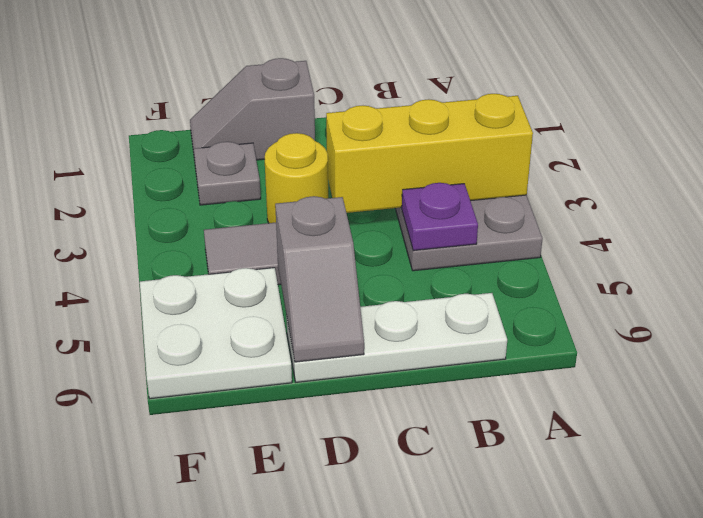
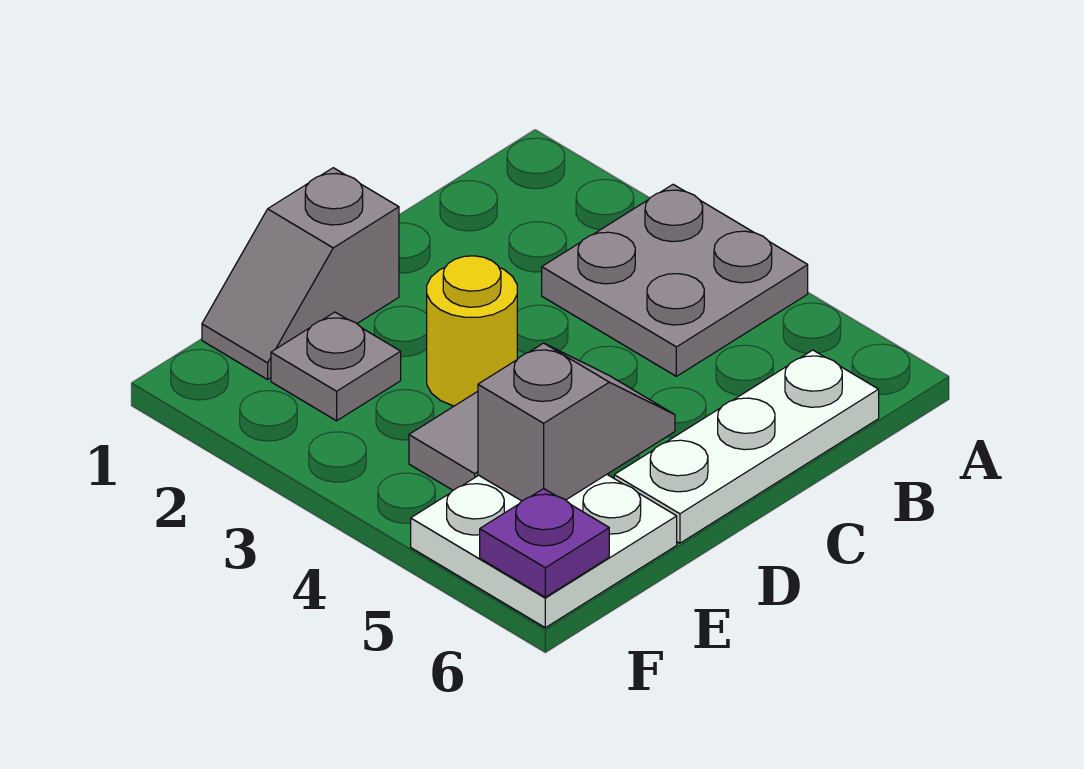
yellow brick A3:C3 level 2 -> none
purple plate B4 level 2 -> purple plate F6 level 2
grey slope D5:D6 level 2 top 5 -> grey slope D5:E5 level 2 top E

